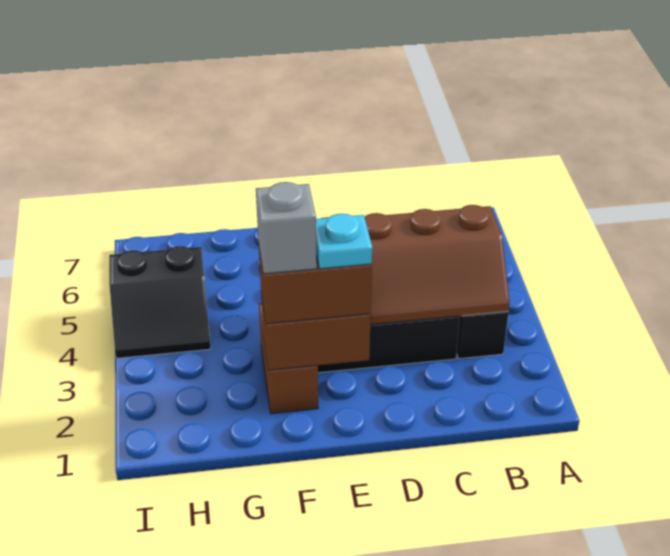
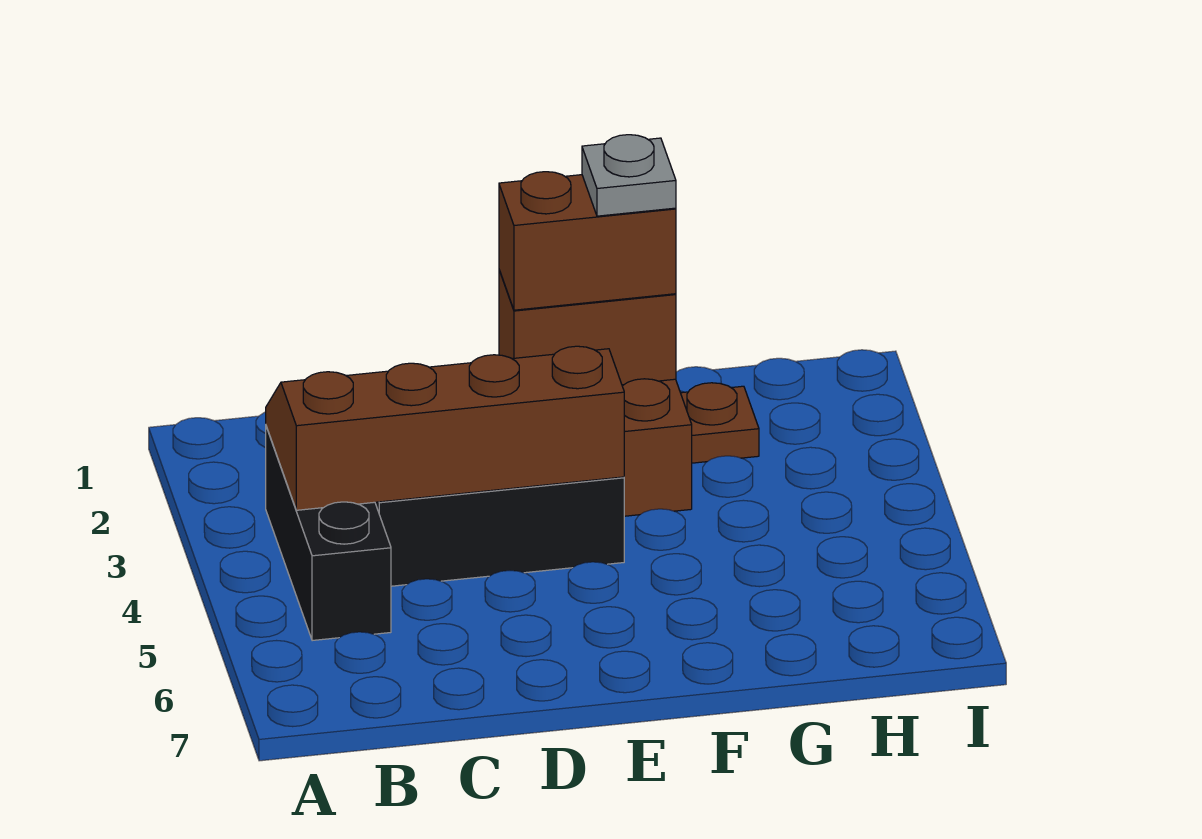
cyan plate E2 level 4 -> none
grey brick F2 level 4 -> grey plate F2 level 4
none -> brown plate G2 level 1
black slope H4:I5 level 1 top 5 -> none

